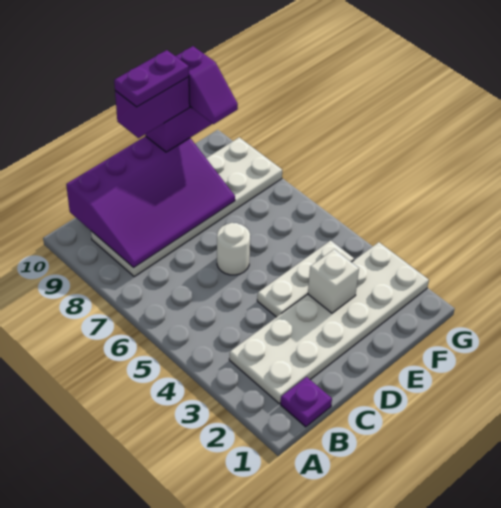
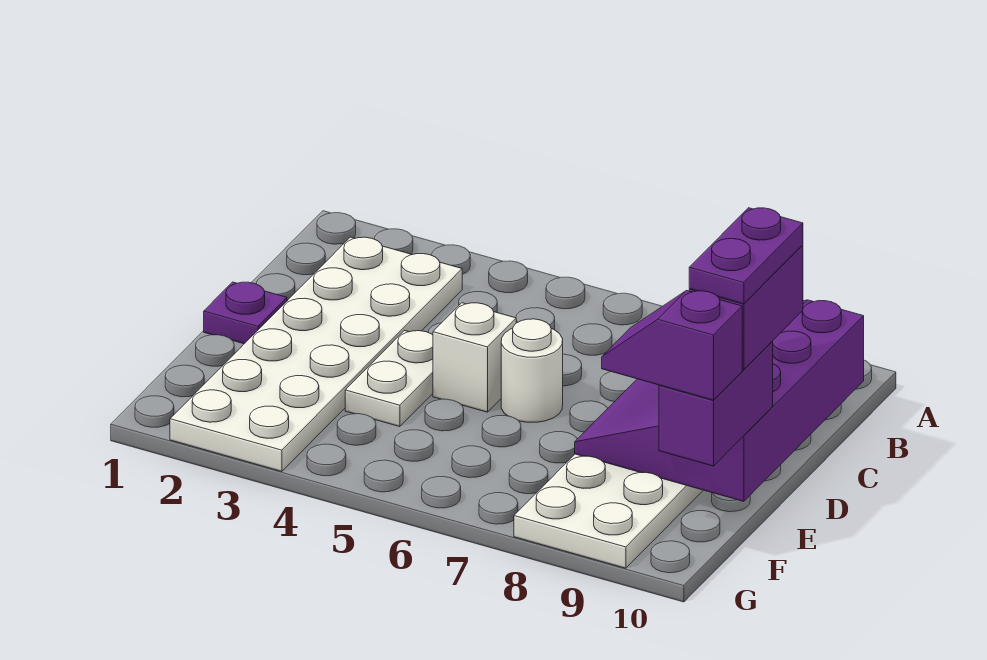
purple plate B1 level 1 -> purple plate D1 level 1
white plate D4:F4 level 1 -> white plate D4:E4 level 1
white brick E3 level 2 -> white brick D5 level 1

